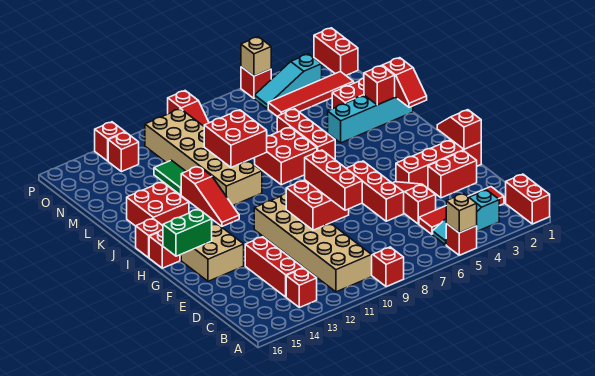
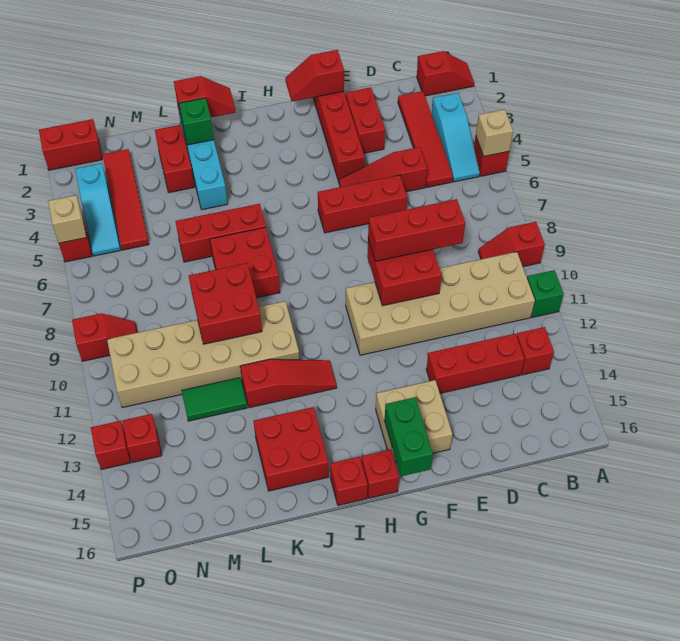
red brick A1:B1 level 1 -> red slope A1:B1 level 1 top B
none -> green brick A11 level 1
red brick K2 level 2 -> green brick K2 level 2

